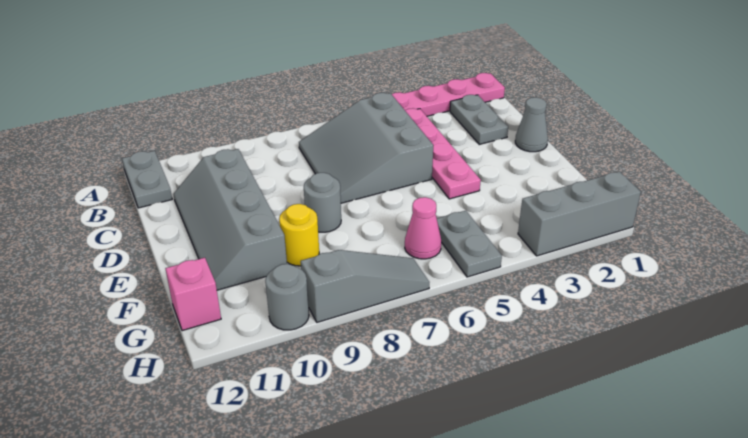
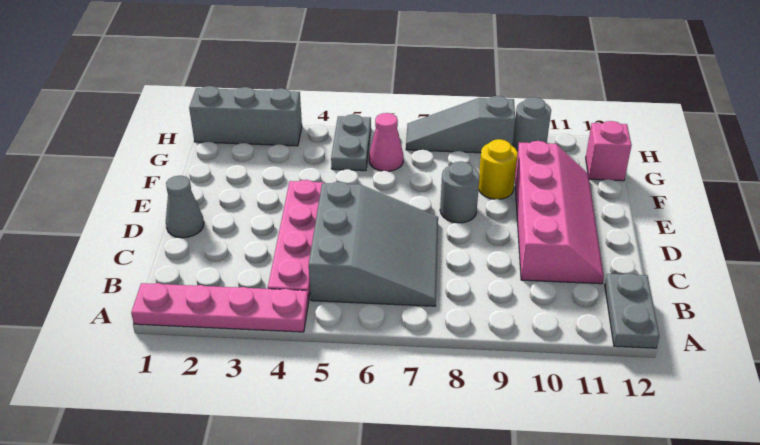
grey plate B2:C2 level 1 -> none
grey slope C10:F11 level 1 top 10 -> pink slope C10:F11 level 1 top 10

